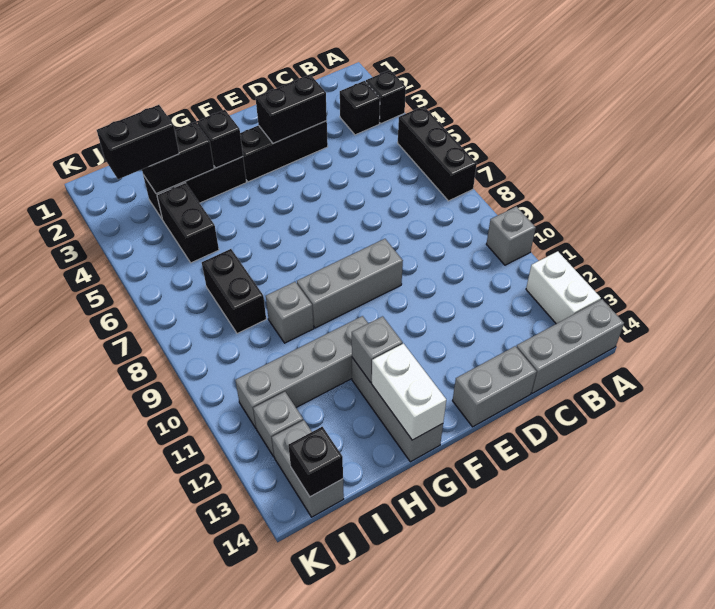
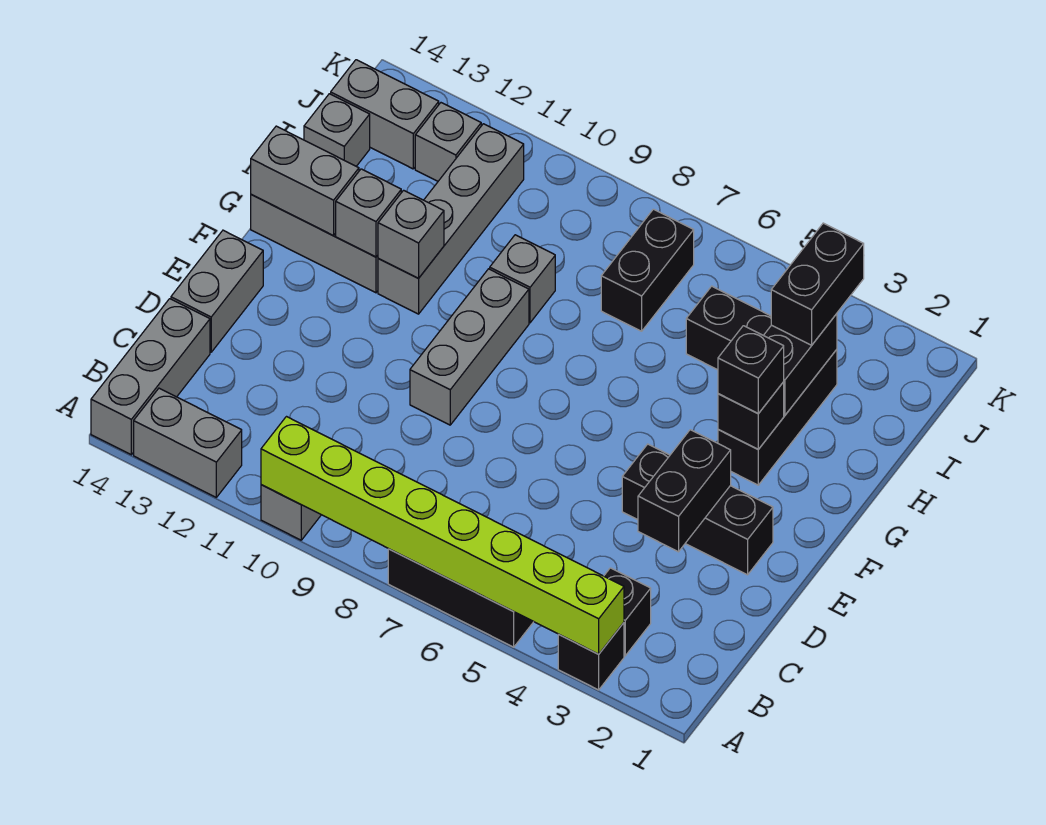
none -> lime brick A3:A10 level 2
white brick A12:A13 level 1 -> grey brick A12:A13 level 1
black brick D3:F3 level 1 -> black brick E2:E4 level 1
none -> grey brick G11 level 2
white brick G13:G14 level 2 -> grey brick G13:G14 level 2
black brick I7:I8 level 1 -> black brick I7:J7 level 1
none -> grey brick I14 level 1
black brick J14 level 2 -> black brick G3 level 3

